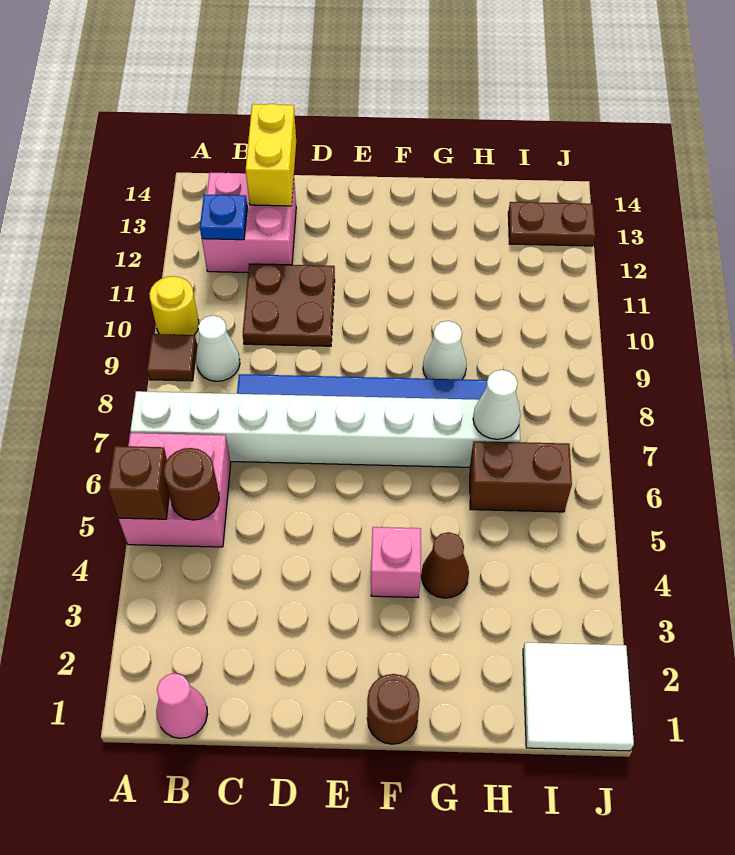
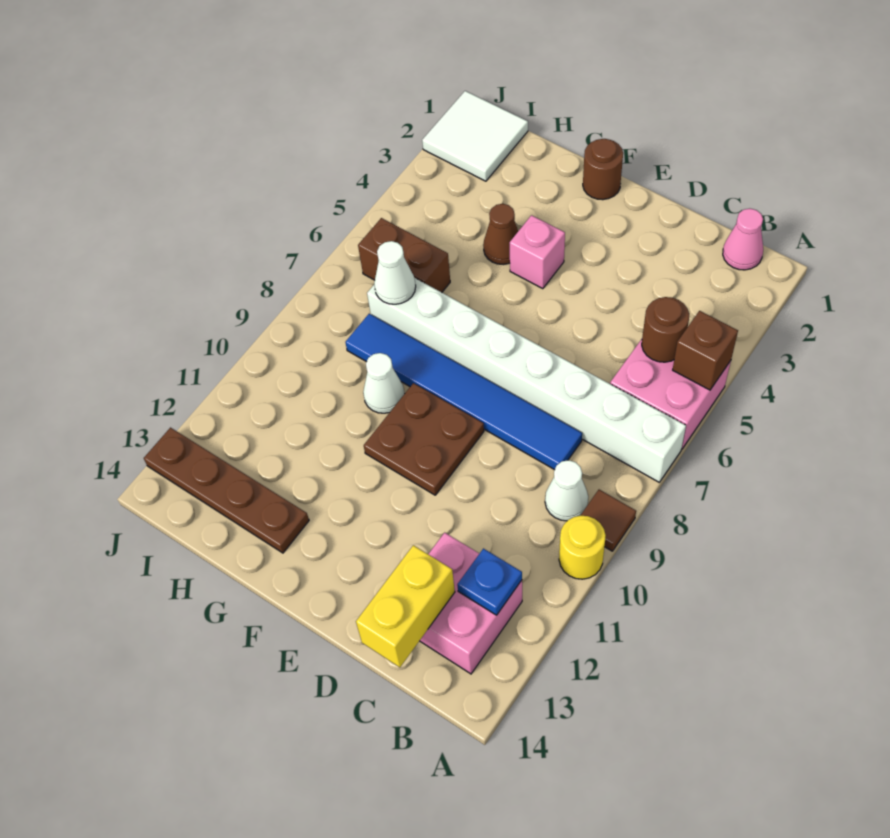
brown plate C10:D11 level 1 -> brown plate E9:F10 level 1
brown plate I13:J13 level 1 -> brown plate G13:J13 level 1

